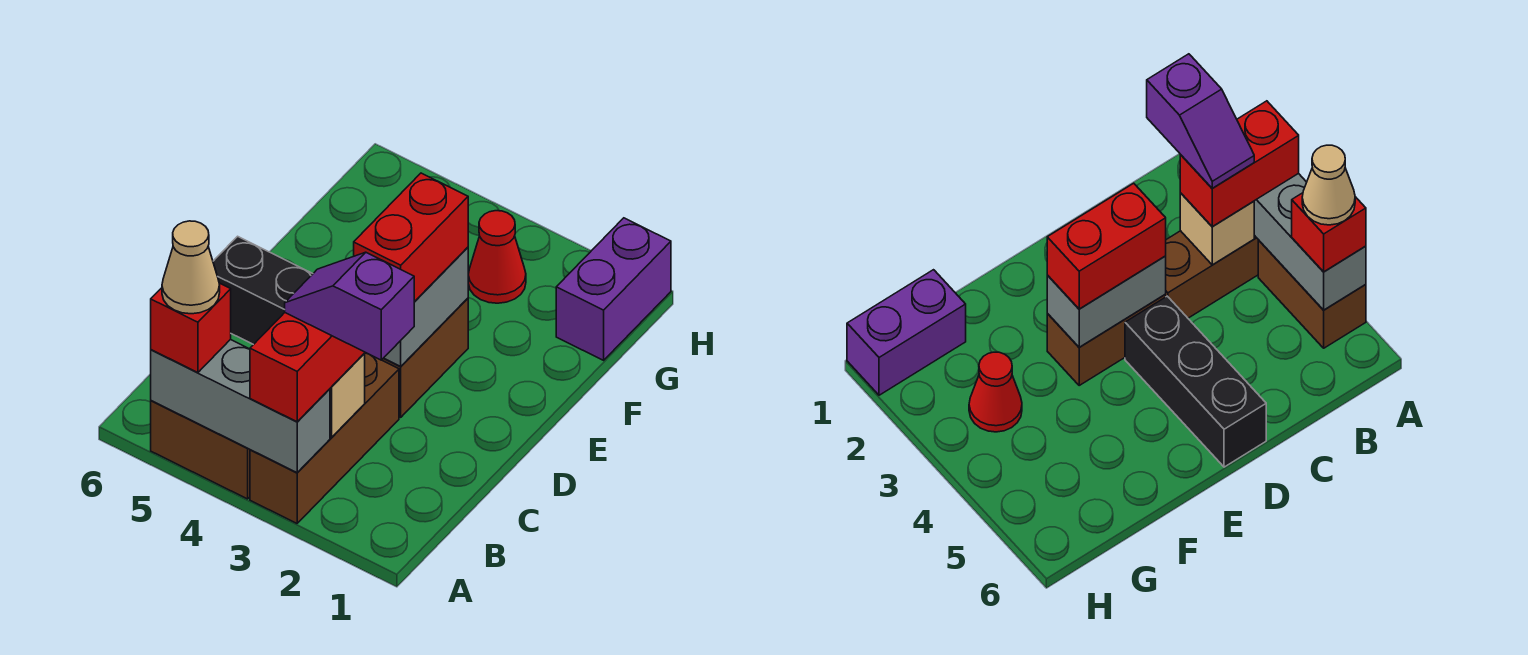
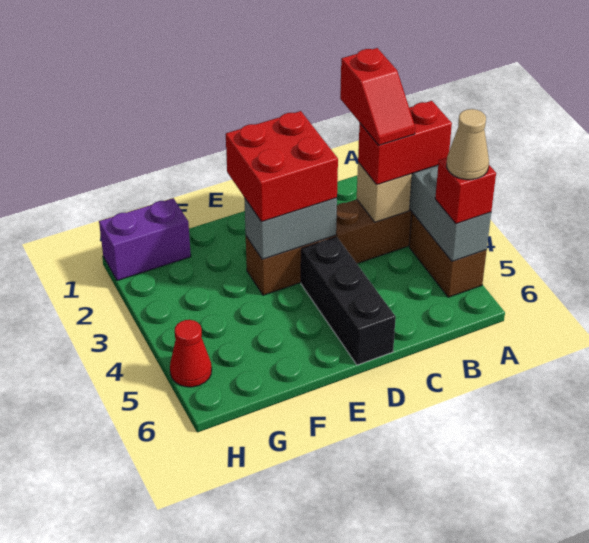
purple slope B2:B3 level 4 top 2 -> red slope B2:B3 level 4 top 2
red brick D3:E3 level 3 -> red brick D2:E3 level 3
red cone G3 level 1 -> red cone H5 level 1

